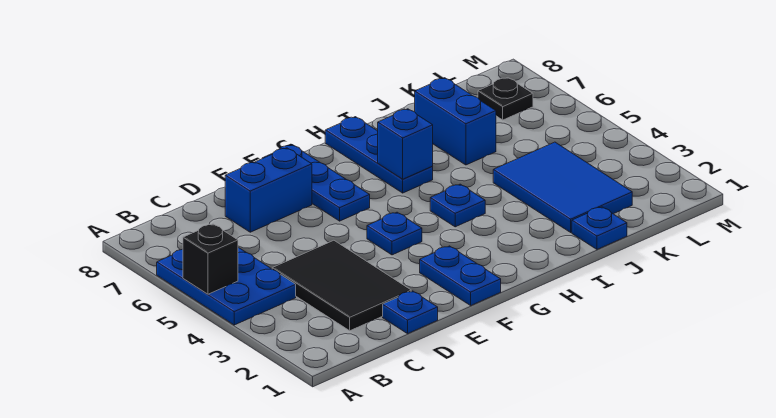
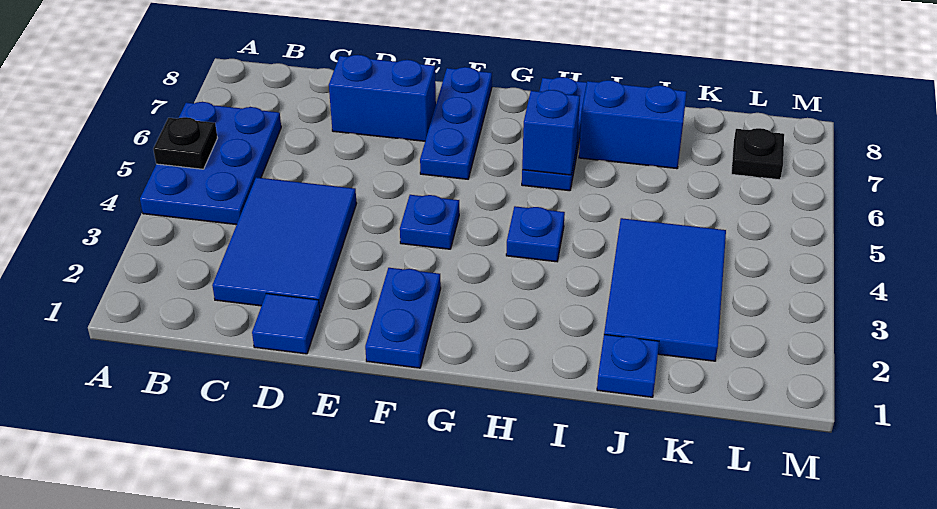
black brick A5 level 2 -> black plate A5 level 2
black tile C2:D4 level 1 -> blue tile C2:D4 level 1
blue plate D1 level 1 -> blue tile D1 level 1
blue brick J6:J7 level 1 -> blue brick I7:J7 level 1

